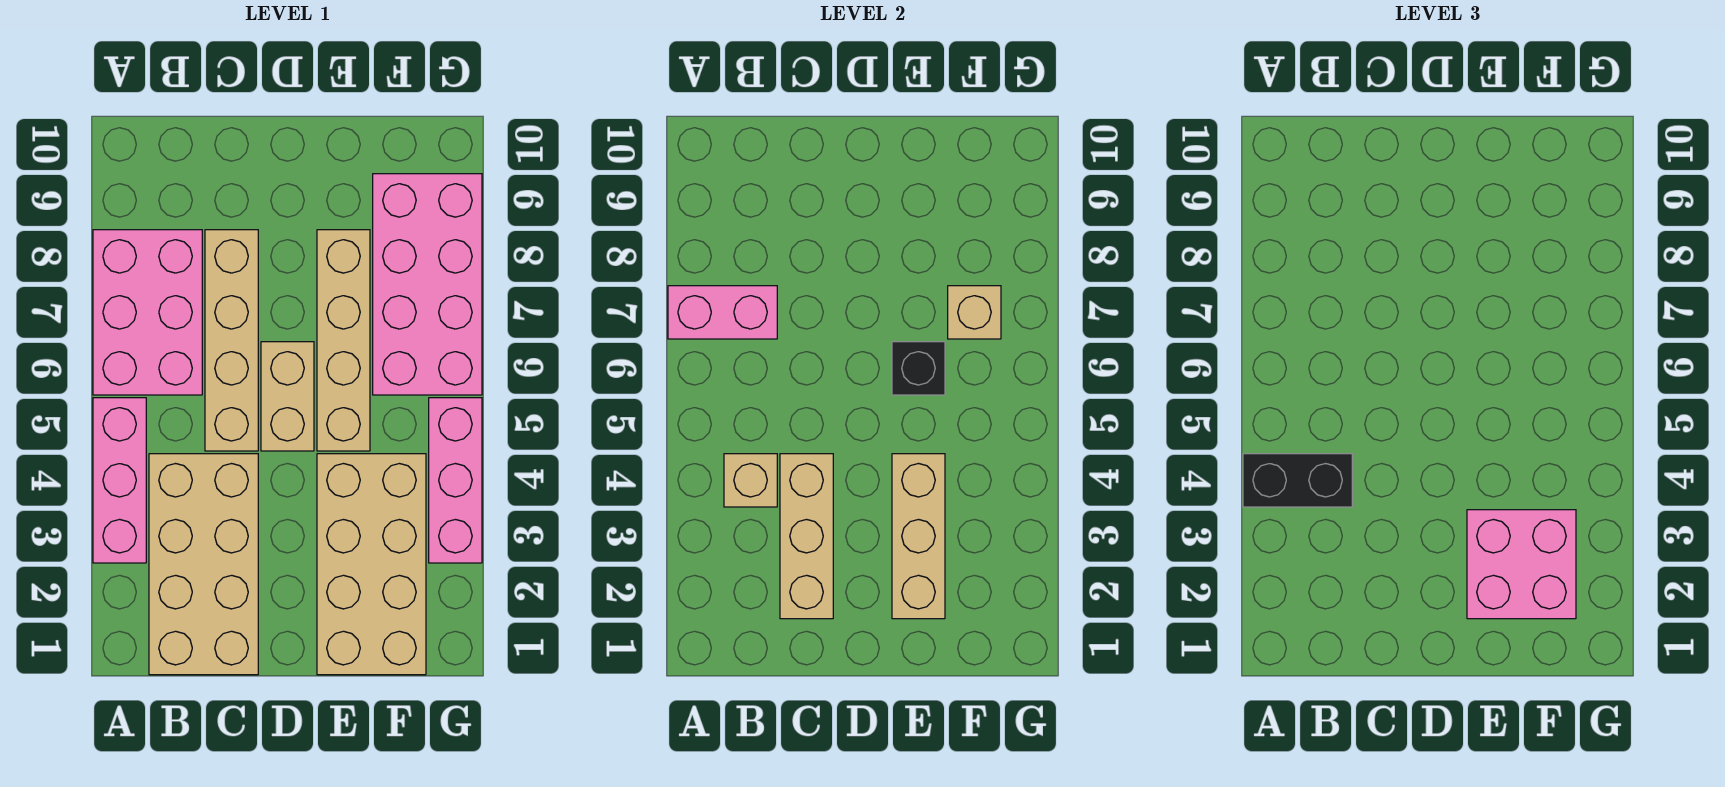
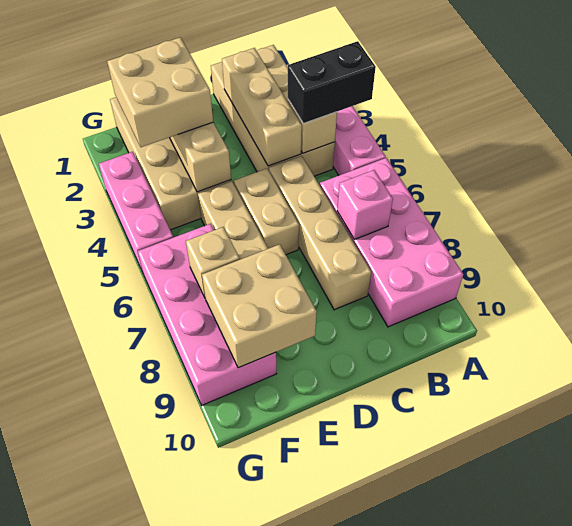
pink brick A6:B8 level 1 -> pink brick A6:B9 level 1
pink brick A7:B7 level 2 -> pink brick B7 level 2
pink brick E2:F3 level 3 -> tan brick E2:F3 level 3
black brick E6 level 2 -> none
none -> tan brick E8:F9 level 2

